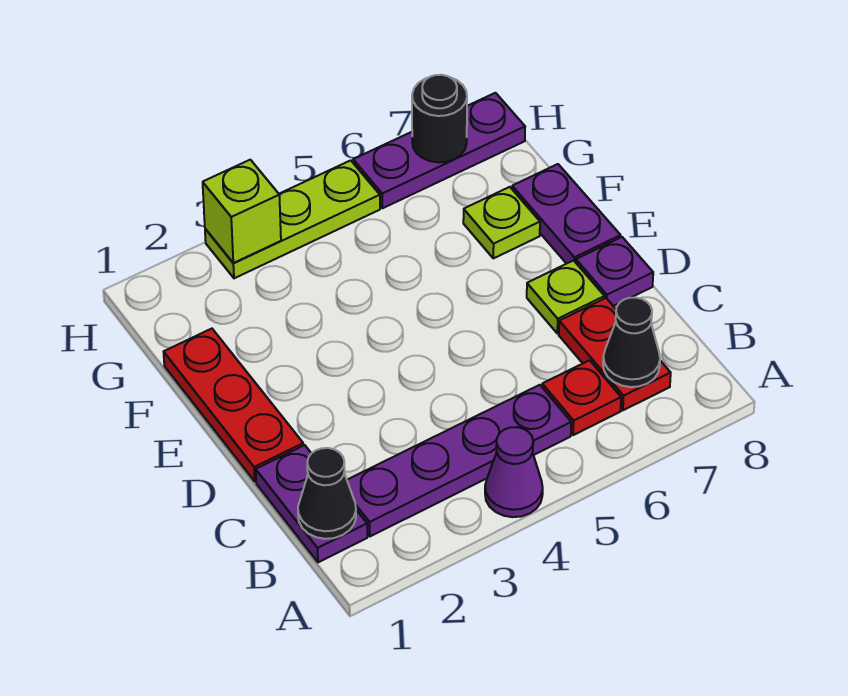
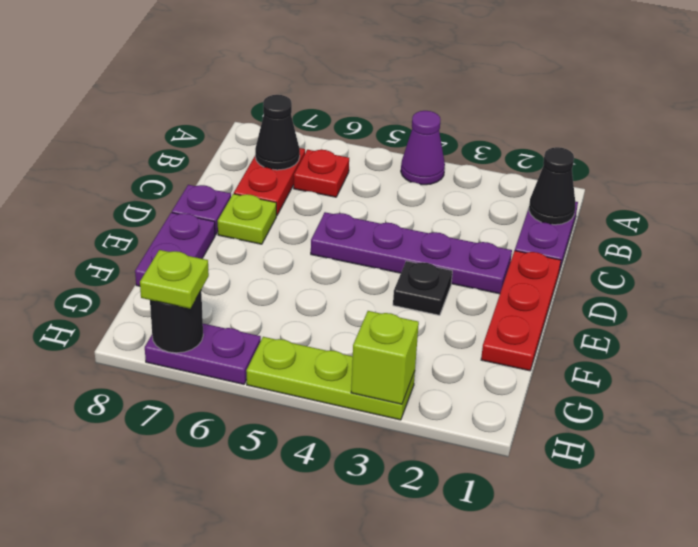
purple plate B2:B5 level 1 -> purple plate D2:D5 level 1
none -> black plate E3 level 1
lime plate F7 level 1 -> lime plate H7 level 3
purple plate H6:H8 level 1 -> purple plate H6:H7 level 1

